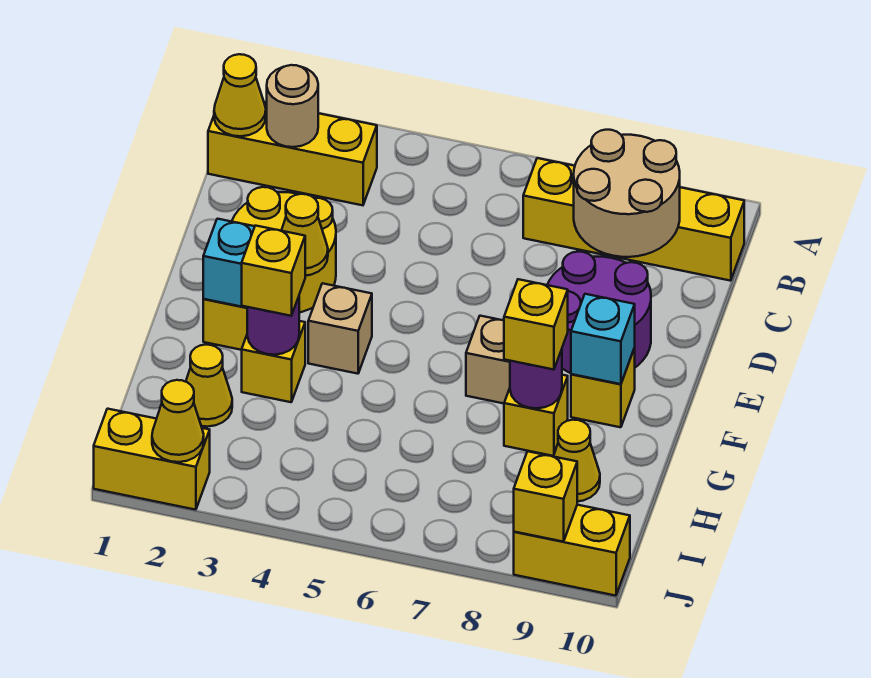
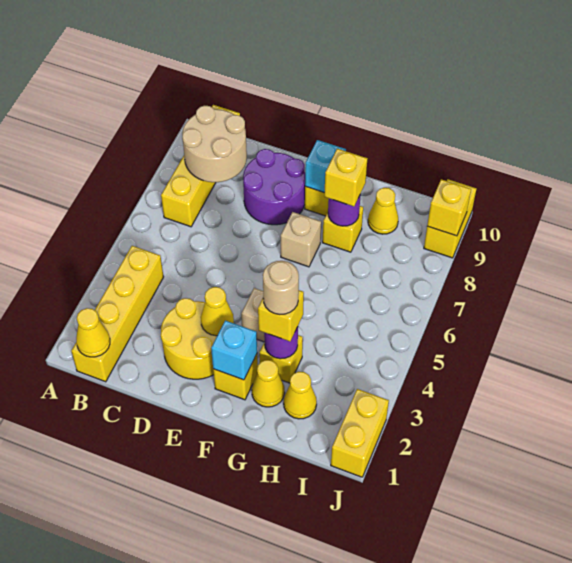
yellow brick B1:B3 level 1 -> yellow brick B1:B4 level 1
tan round brick B2 level 2 -> tan round brick G3 level 4
yellow cone J2 level 2 -> yellow cone G2 level 1

